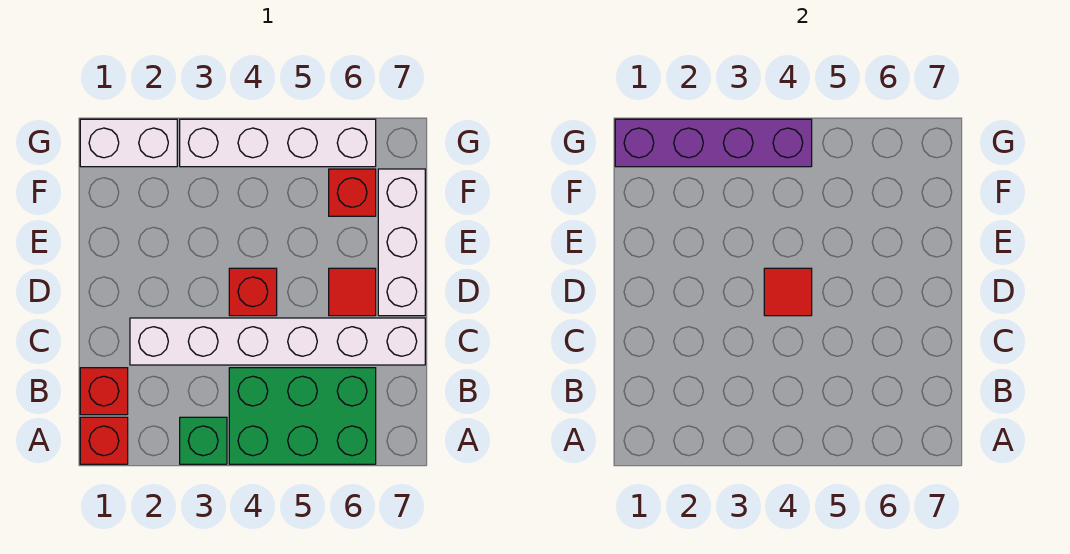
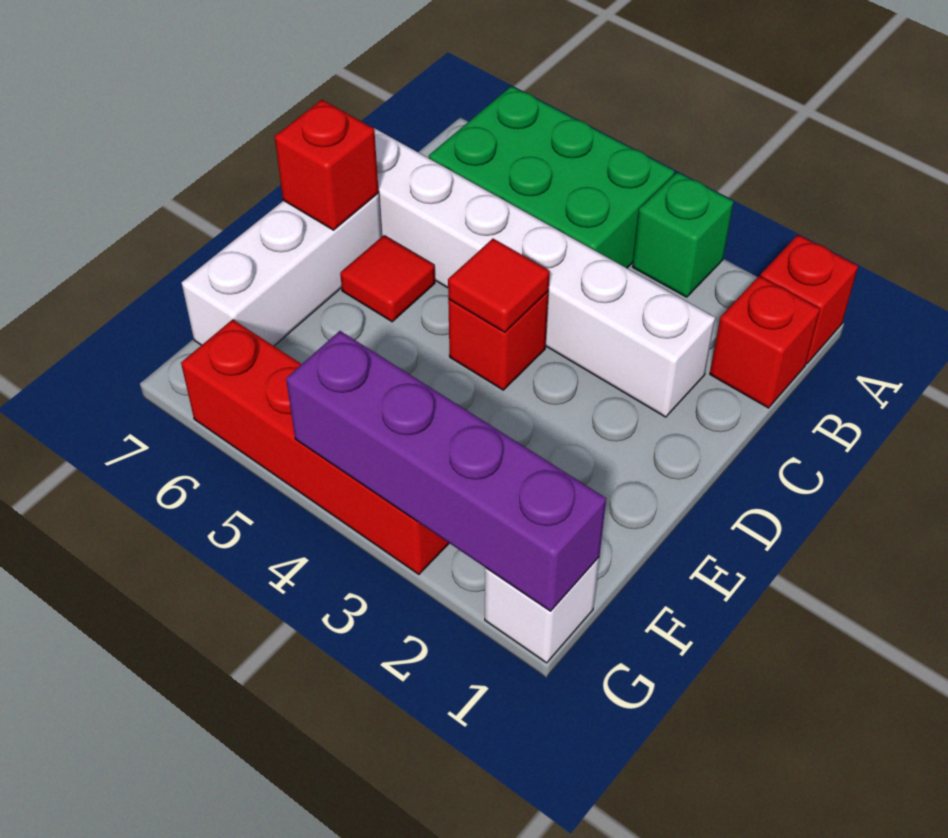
red brick F6 level 1 -> red brick D7 level 2
white brick G1:G2 level 1 -> white brick G1 level 1
white brick G3:G6 level 1 -> red brick G3:G6 level 1

